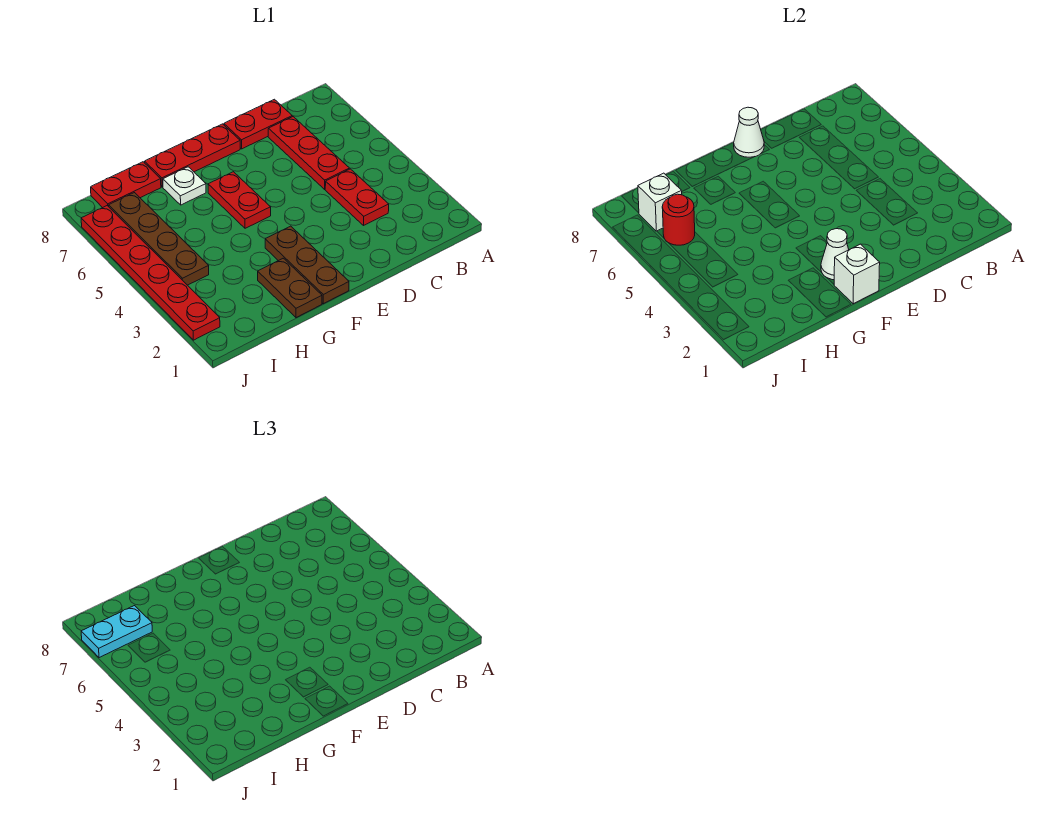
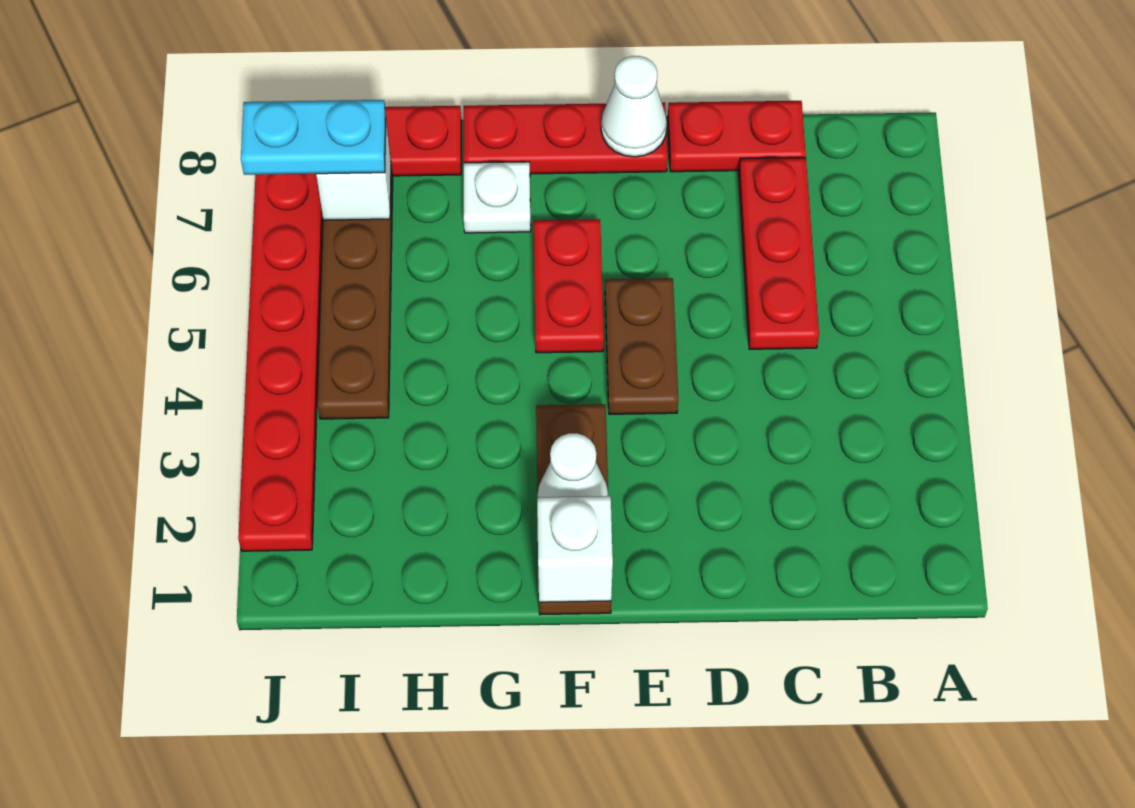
red plate C3:C4 level 1 -> none
brown plate G1:G2 level 1 -> brown plate E4:E5 level 1
red round brick I6 level 2 -> none

